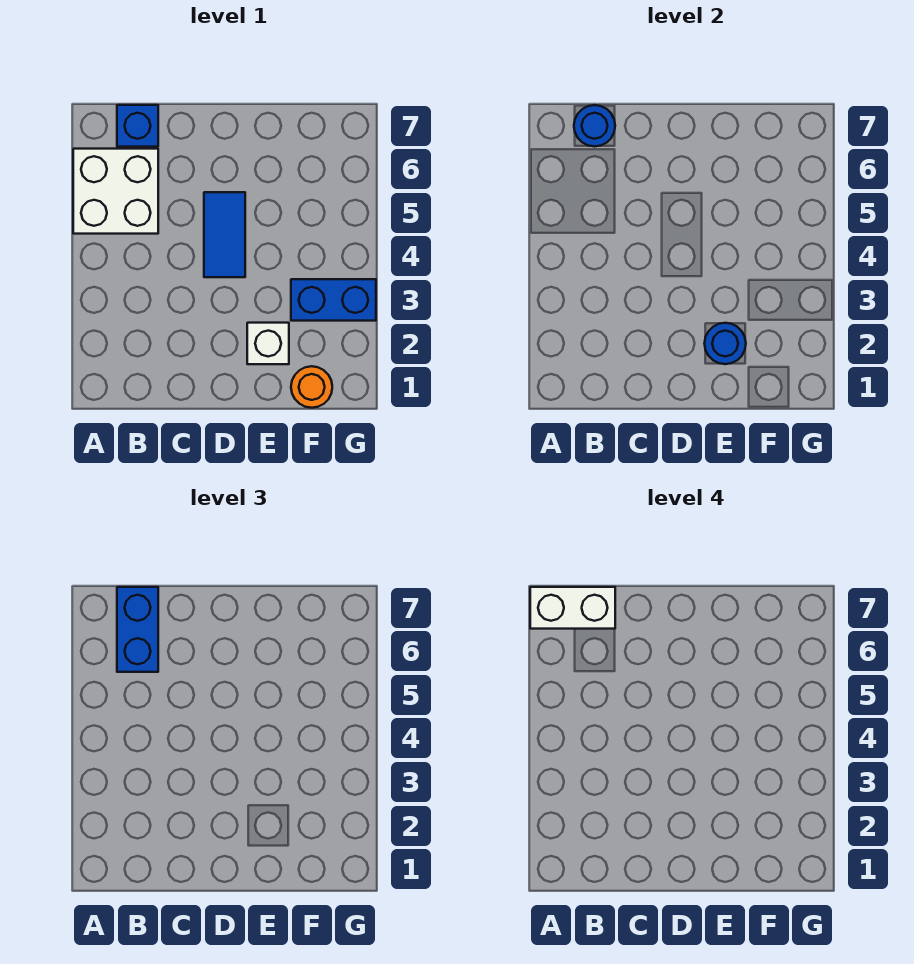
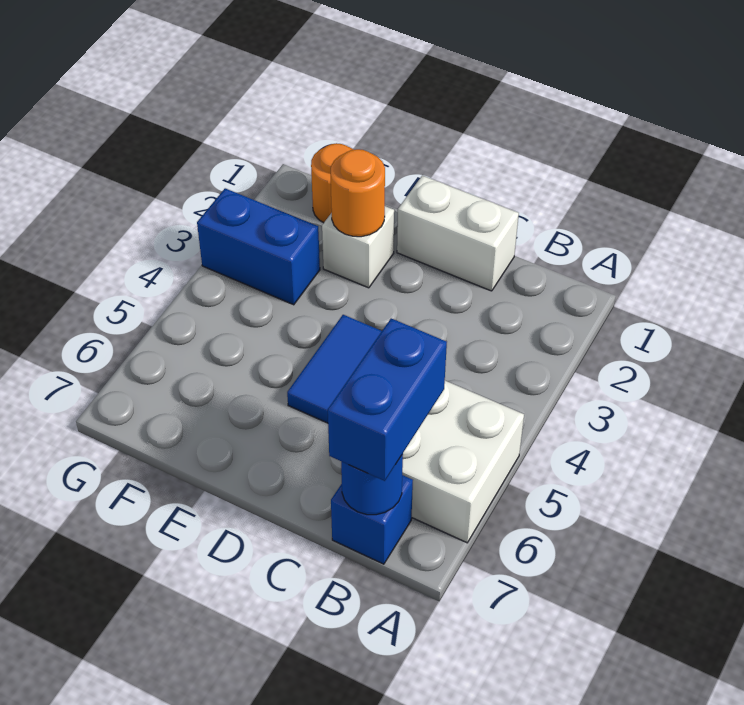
white brick A7:B7 level 4 -> white brick C1:D1 level 1
blue round brick E2 level 2 -> orange round brick E2 level 2

